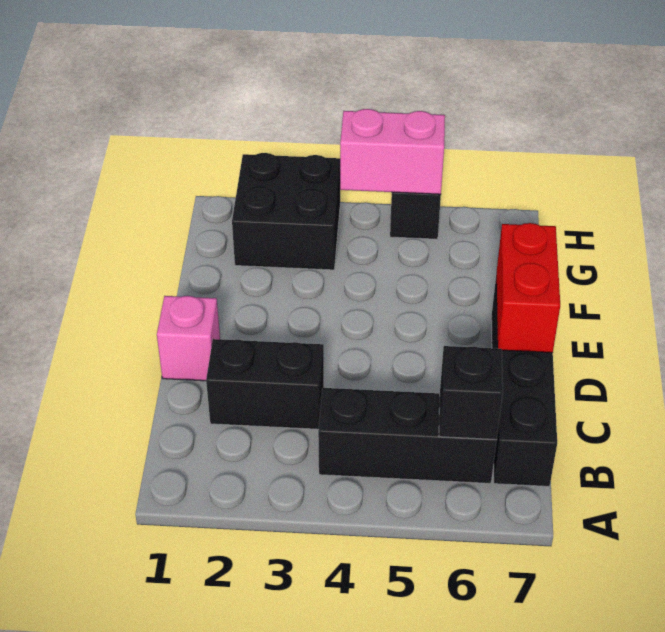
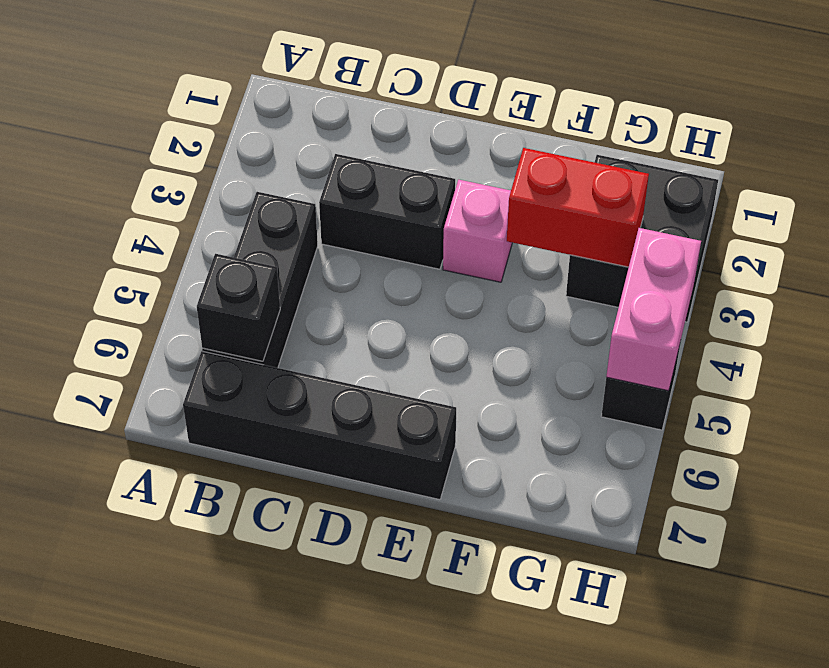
black brick C2:C3 level 1 -> black brick C3:D3 level 1
pink brick D1 level 1 -> pink brick E3 level 1
red brick D7:E7 level 2 -> red brick F3:G3 level 2

